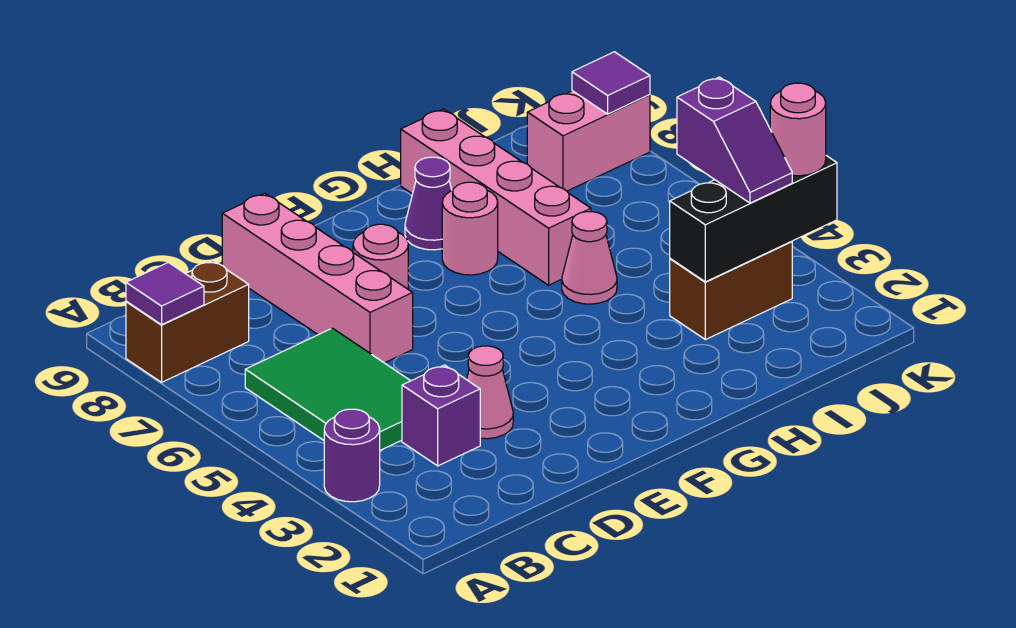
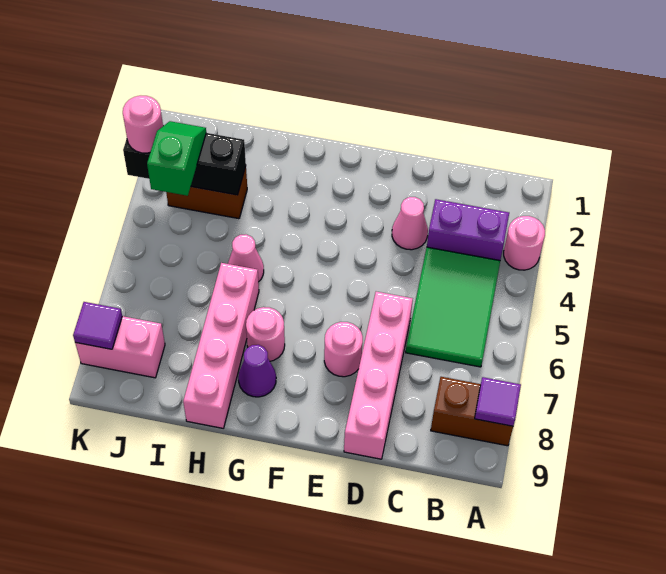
purple round brick A3 level 1 -> pink round brick A3 level 1
purple brick C3 level 1 -> purple brick B3:C3 level 1
purple slope J3:J4 level 3 top 4 -> green slope J3:J4 level 3 top 4

